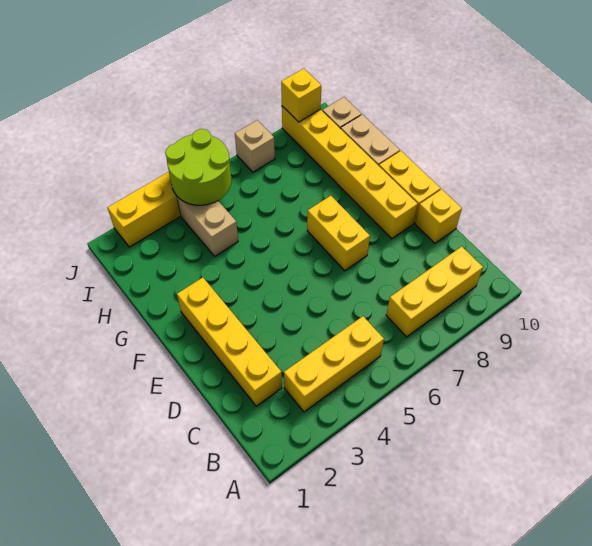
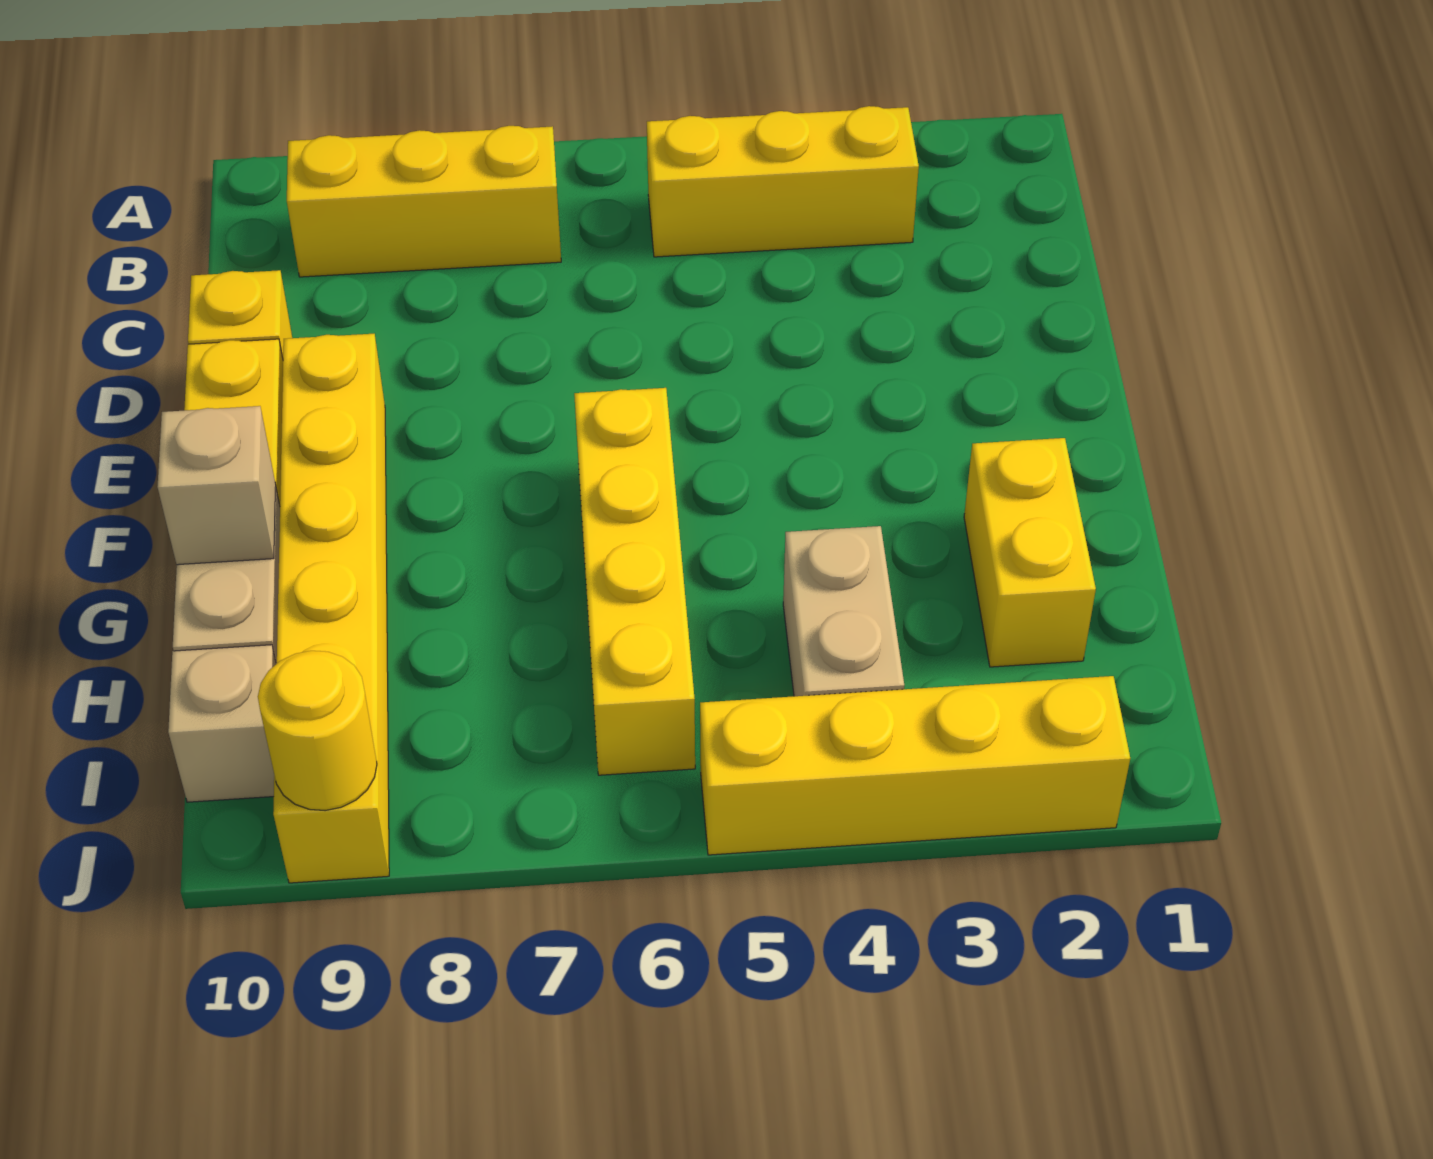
yellow brick C2:F2 level 1 -> yellow brick F6:I6 level 1
yellow brick E7:F7 level 1 -> yellow brick G2:H2 level 1
lime round brick I4:J5 level 2 -> none
tan brick J7 level 1 -> tan brick G10 level 2
yellow brick J9 level 2 -> yellow round brick J9 level 2

